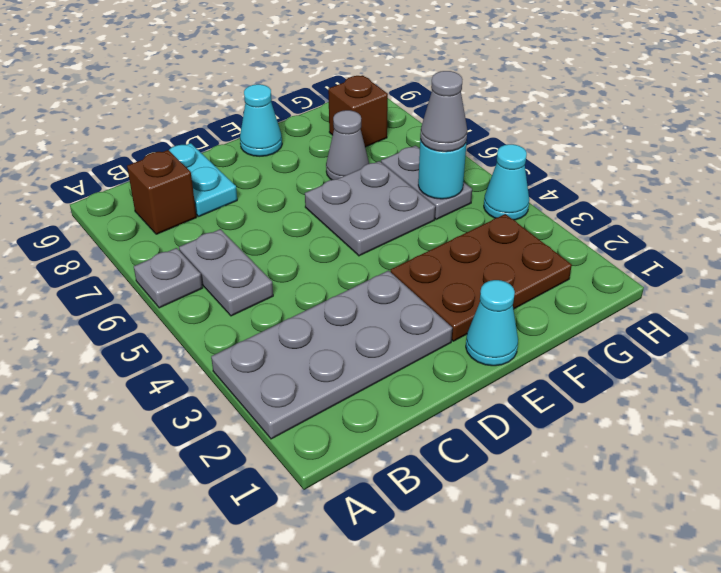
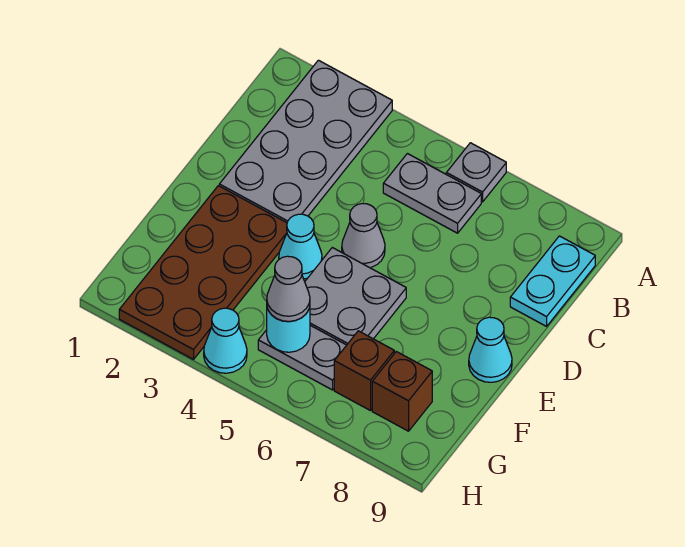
brown brick B8 level 1 -> brown brick G7 level 1
cyan plate C8:C9 level 1 -> cyan plate B9:C9 level 1
cyan cone E1 level 1 -> cyan cone E4 level 1
brown plate E2:G3 level 1 -> brown plate E2:H3 level 1
grey cone F7 level 1 -> grey cone D5 level 1

